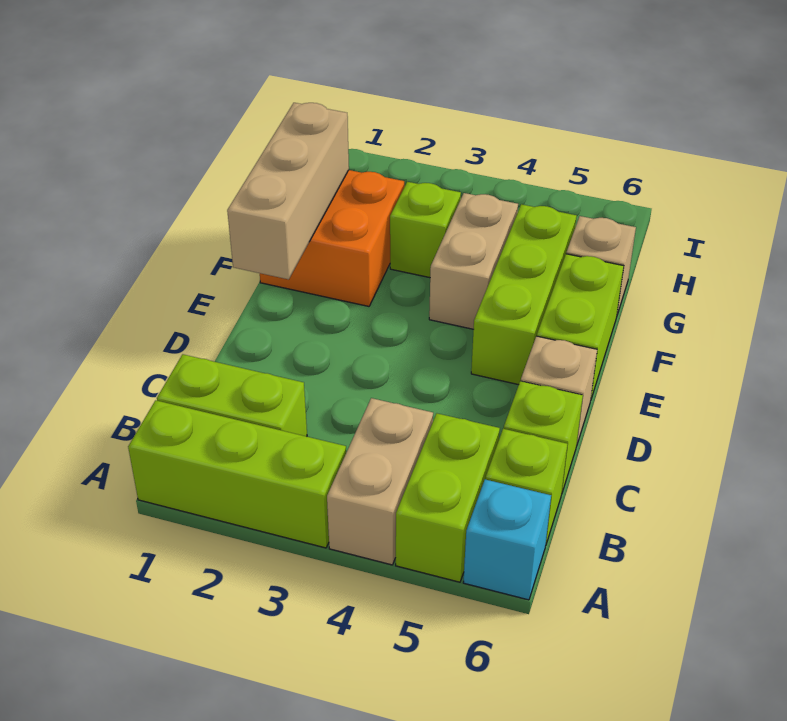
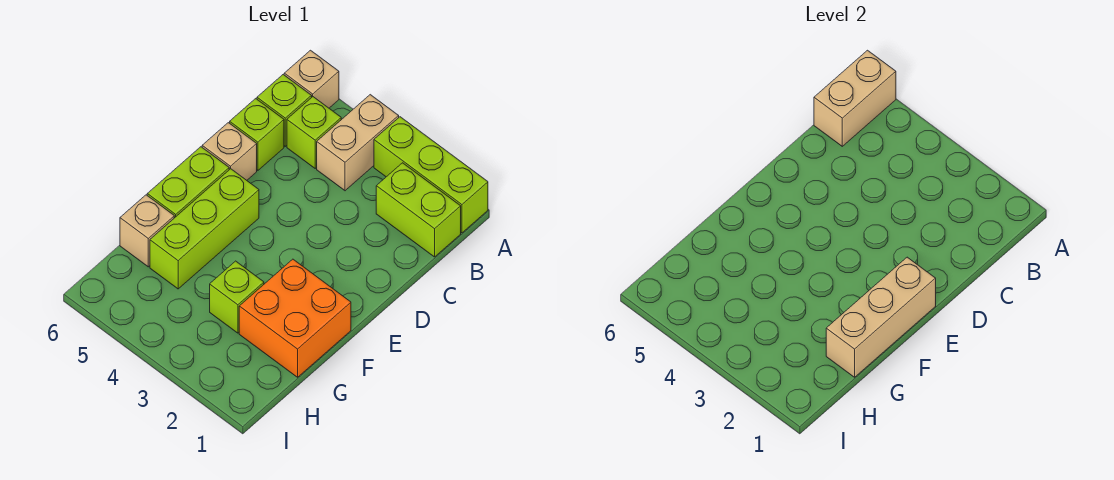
lime brick A5:B5 level 1 -> lime brick B5 level 1
cyan brick A6 level 1 -> tan brick A6 level 1
tan brick F4:G4 level 1 -> tan brick A6:B6 level 2

